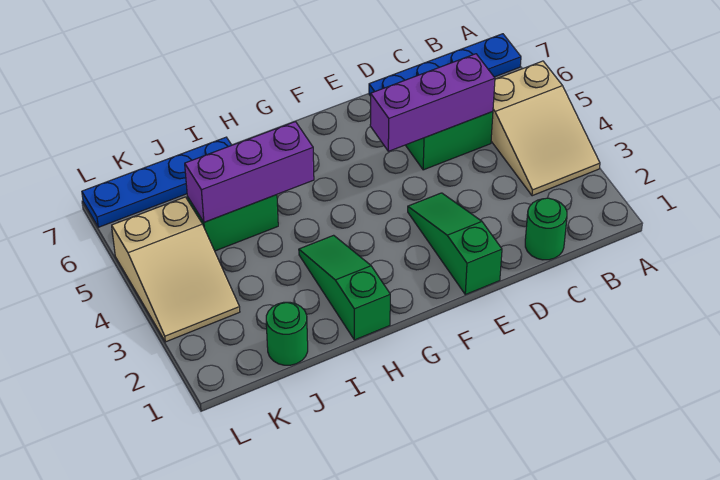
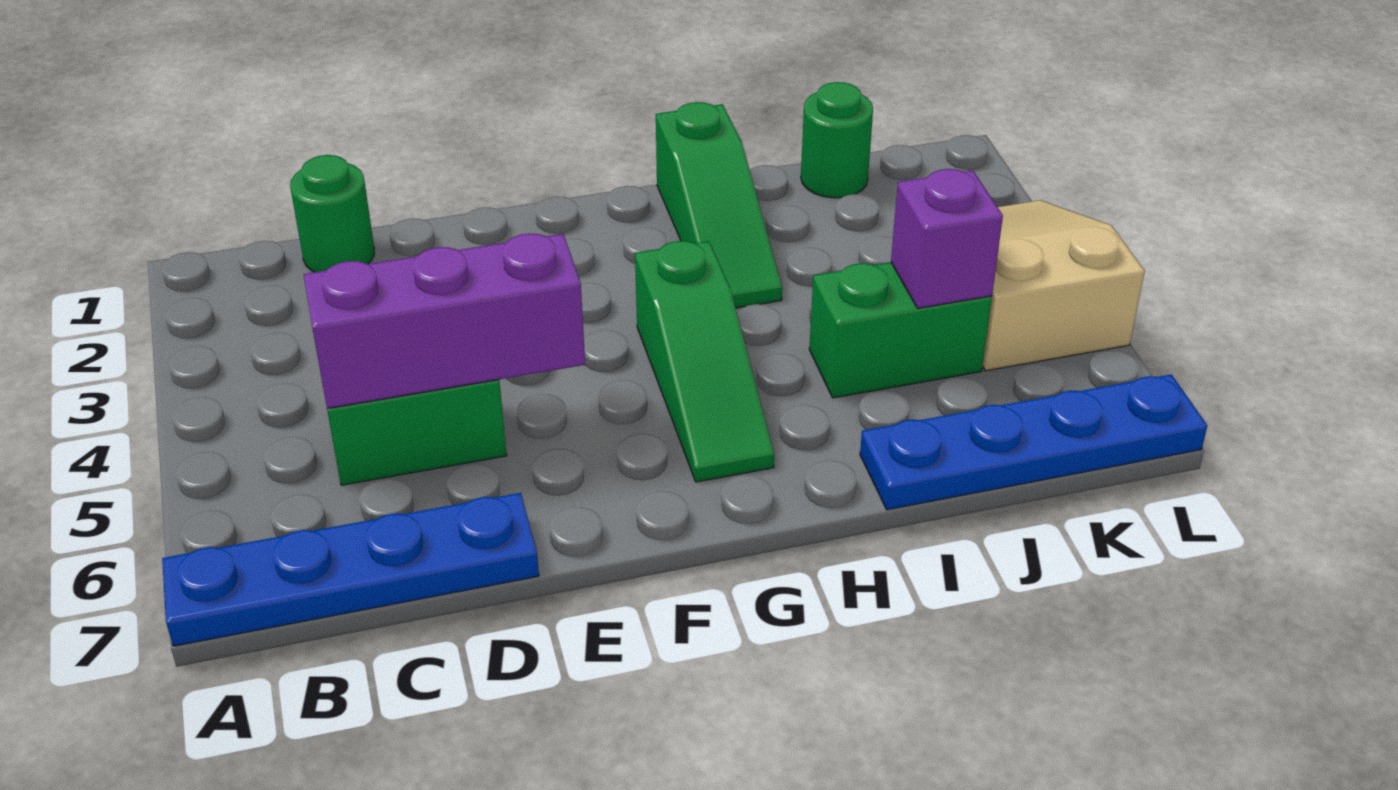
tan slope A3:B5 level 1 top 5 -> none
green slope E1:E3 level 1 top 1 -> green slope G4:G6 level 1 top 4
purple brick H5:J5 level 2 -> purple brick J5 level 2

